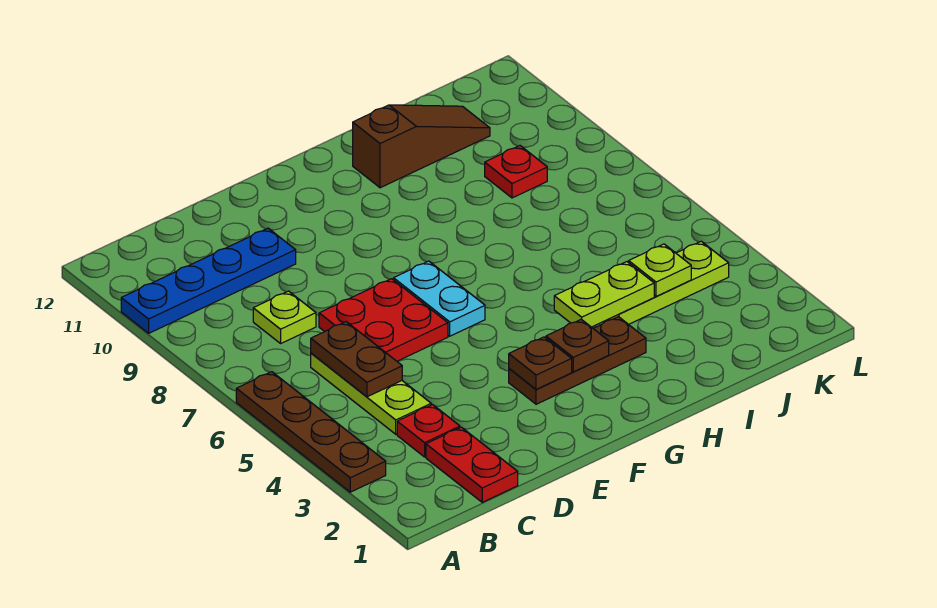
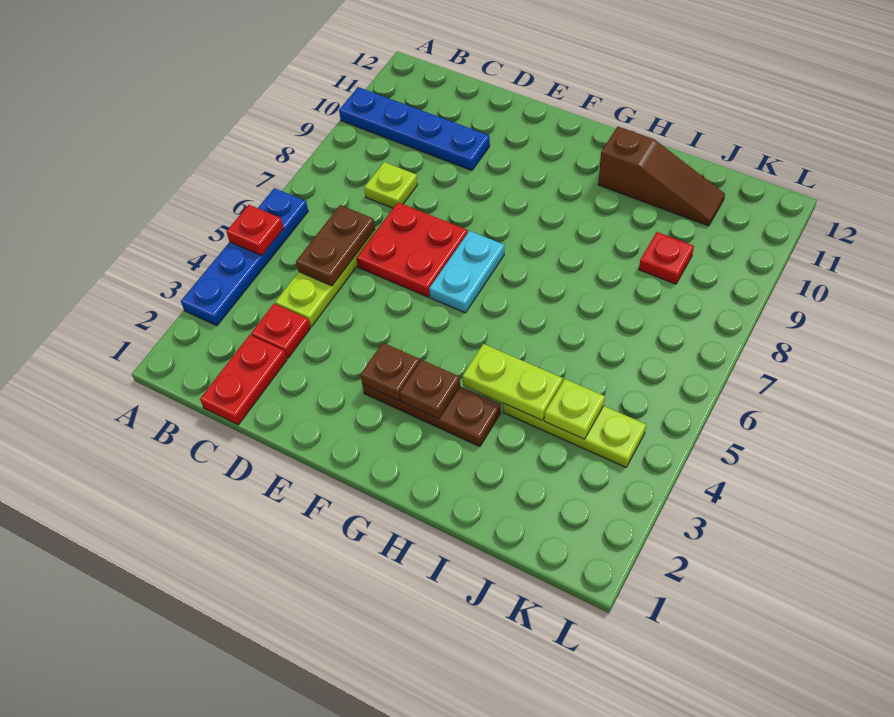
brown plate A3:A6 level 1 -> blue plate A3:A6 level 1
none -> red plate A5 level 2

